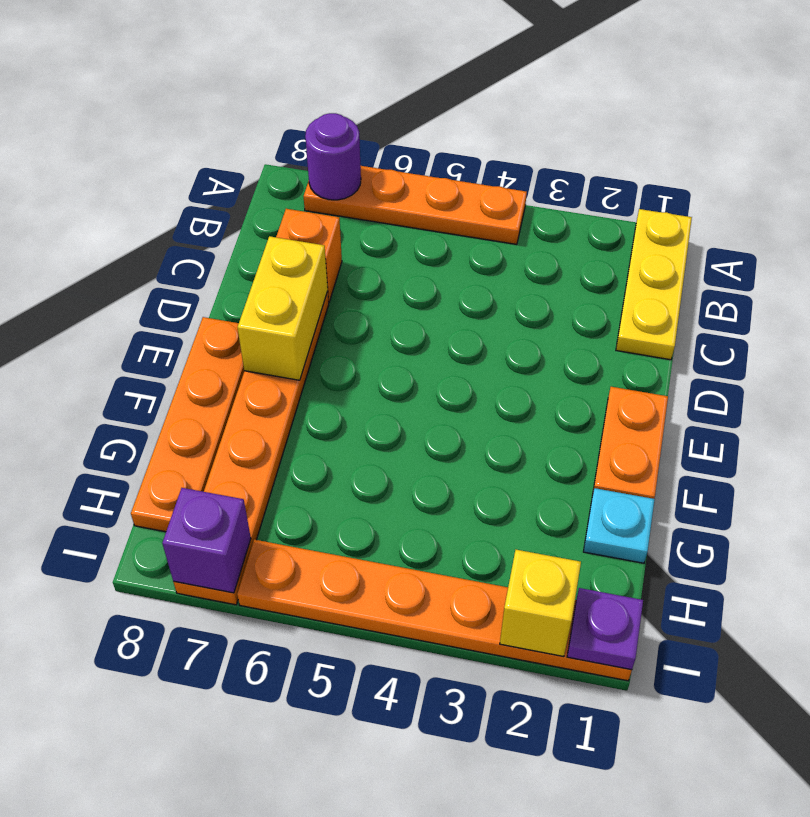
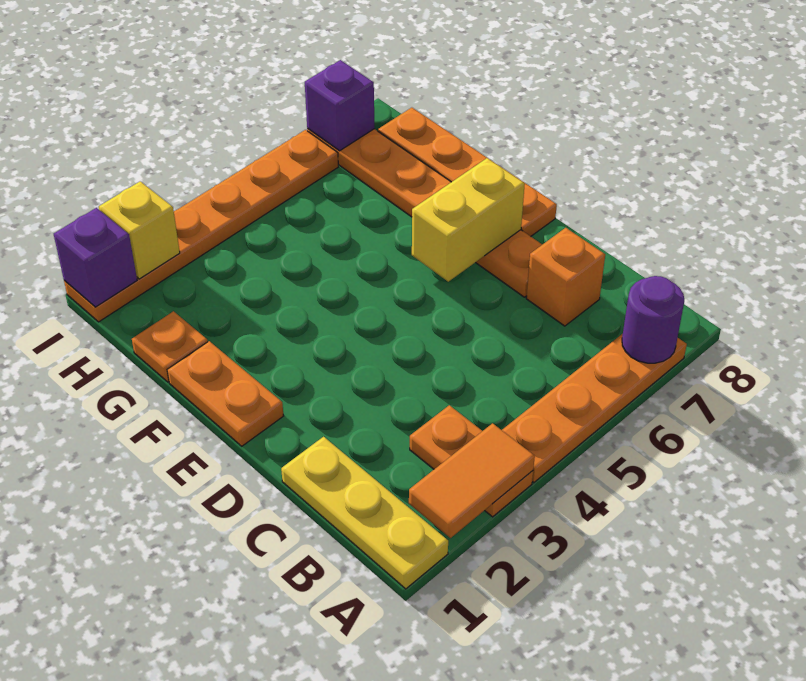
none -> orange tile A2:A3 level 2
none -> orange plate A3:B3 level 1
yellow brick D7:E7 level 2 -> yellow brick E6:E7 level 2
cyan plate G1 level 1 -> orange plate G1 level 1
purple plate I1 level 2 -> purple brick I1 level 2

